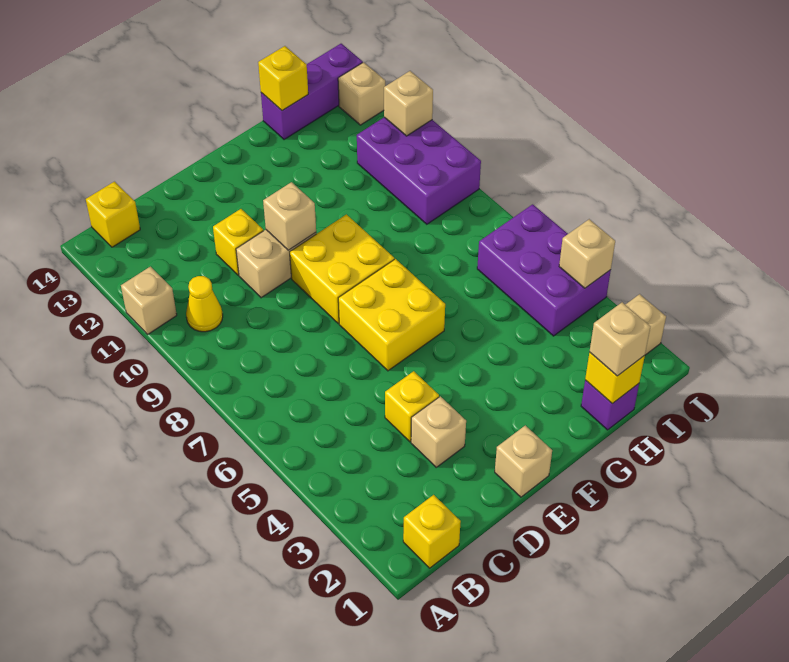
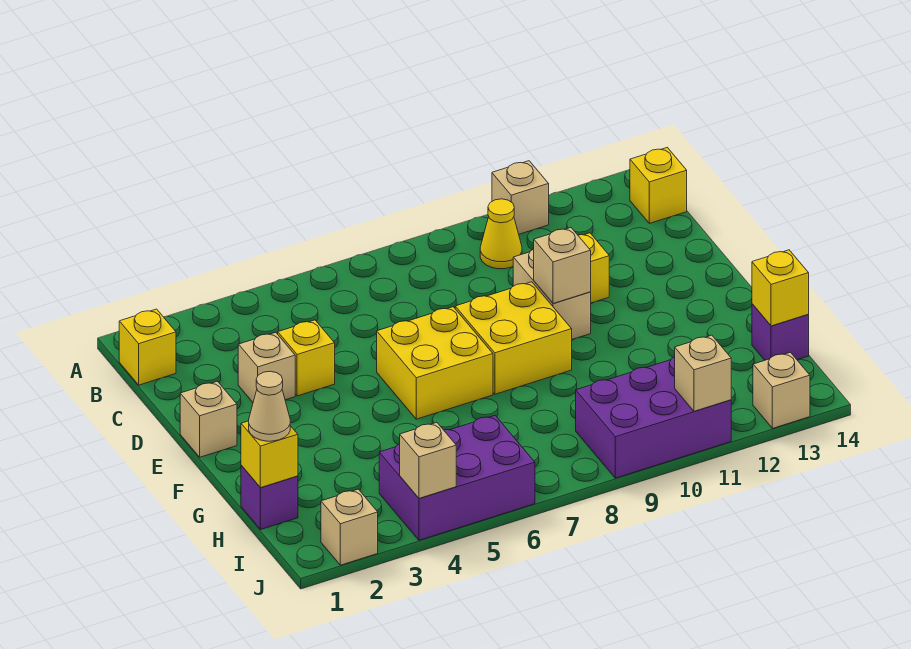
tan brick H1 level 3 -> tan cone H1 level 3
purple brick H14:J14 level 1 -> purple brick H14 level 1

